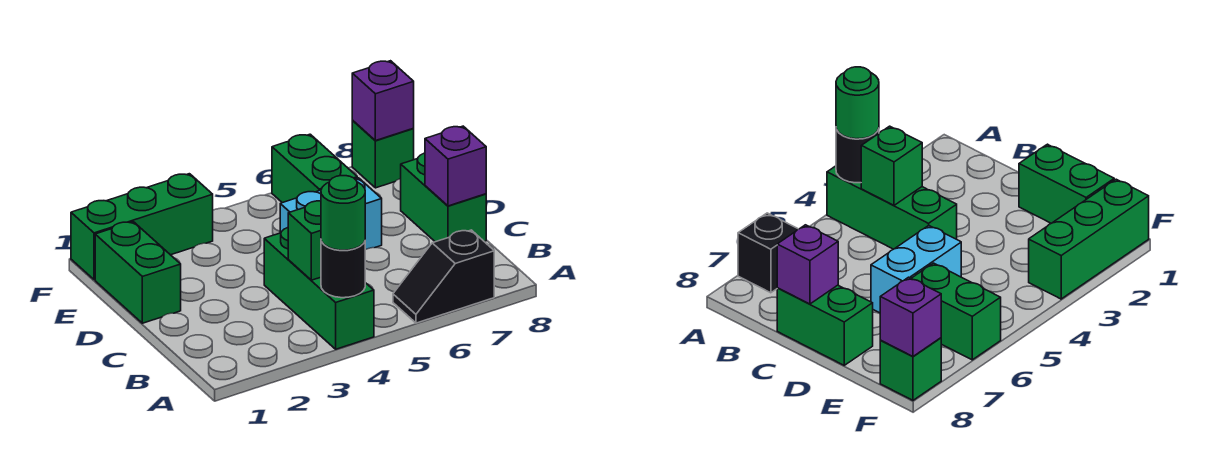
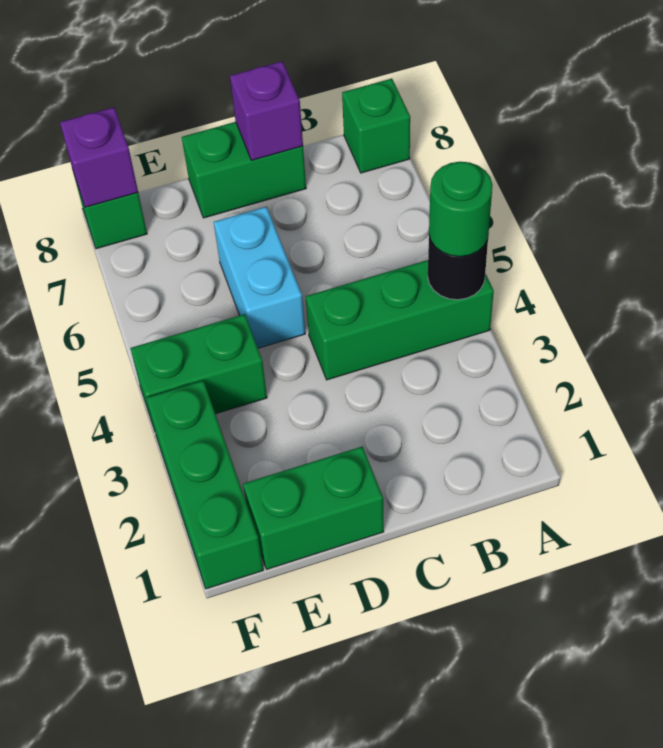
black slope A6:A7 level 1 top 7 -> none
green brick B4 level 2 -> green brick A8 level 1
green brick E6:F6 level 1 -> green brick E4:F4 level 1

